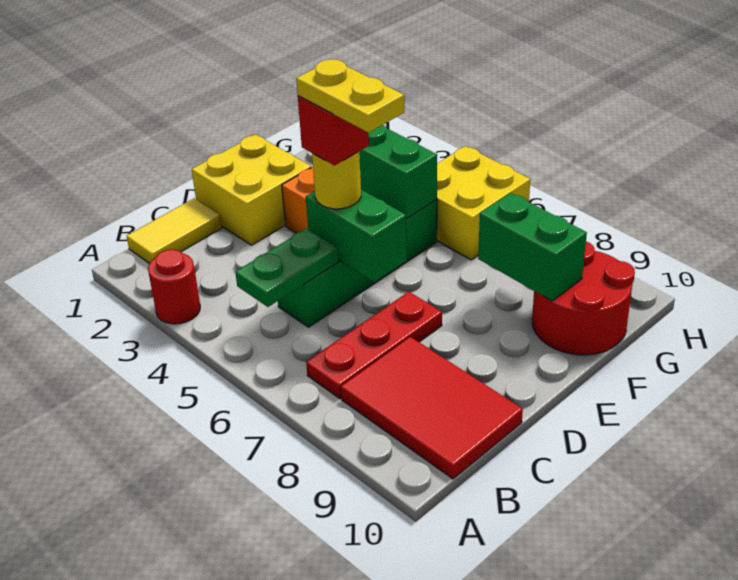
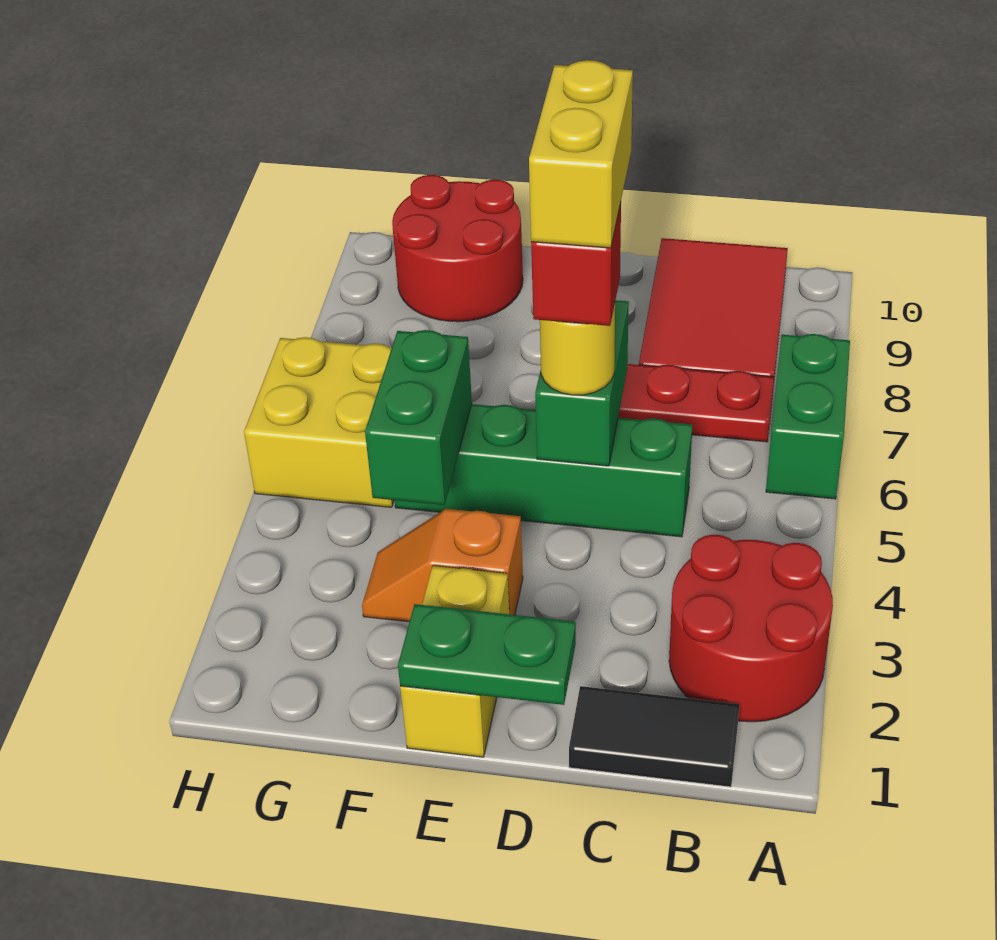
red round brick A3 level 1 -> red round brick A2:B3 level 1
yellow tile B1:C1 level 1 -> black tile B1:C1 level 1
green plate B5:C5 level 2 -> green plate D1:E1 level 2
yellow brick D1:E2 level 1 -> yellow brick E1:E2 level 1
yellow plate D5:D6 level 5 -> yellow brick D5:D6 level 5
green brick F8:F9 level 2 -> green brick A6:A7 level 1

